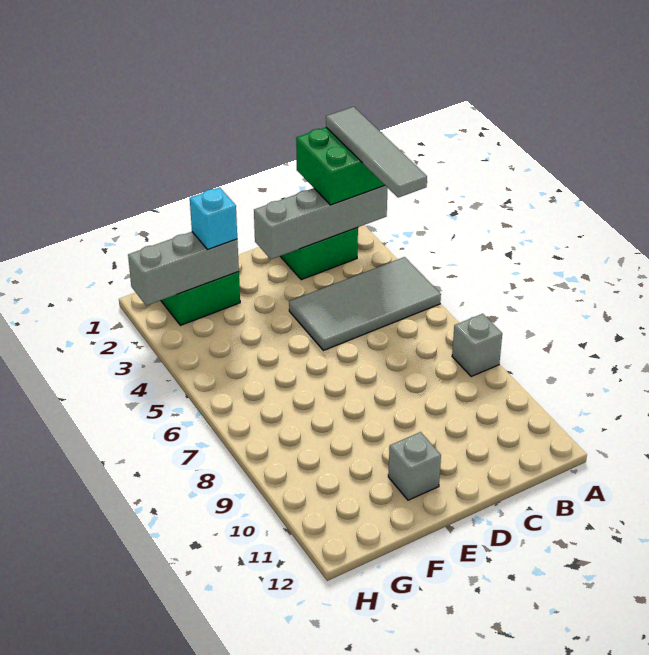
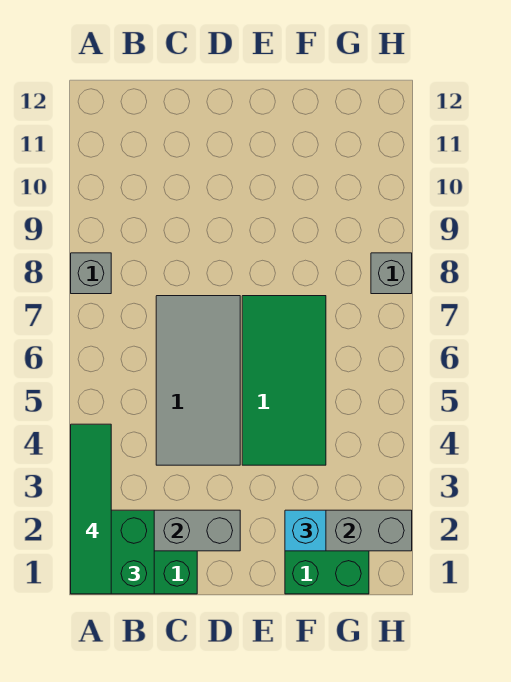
grey tile A1:A4 level 4 -> green tile A1:A4 level 4
grey tile A4:D5 level 1 -> grey tile C4:D7 level 1
none -> green tile E4:F7 level 1
grey brick E11 level 1 -> grey brick H8 level 1

